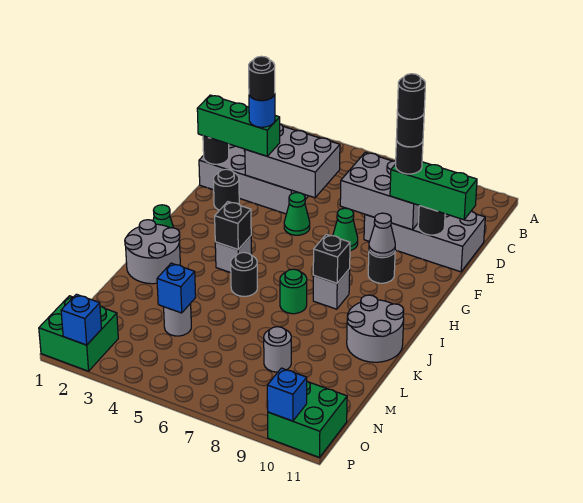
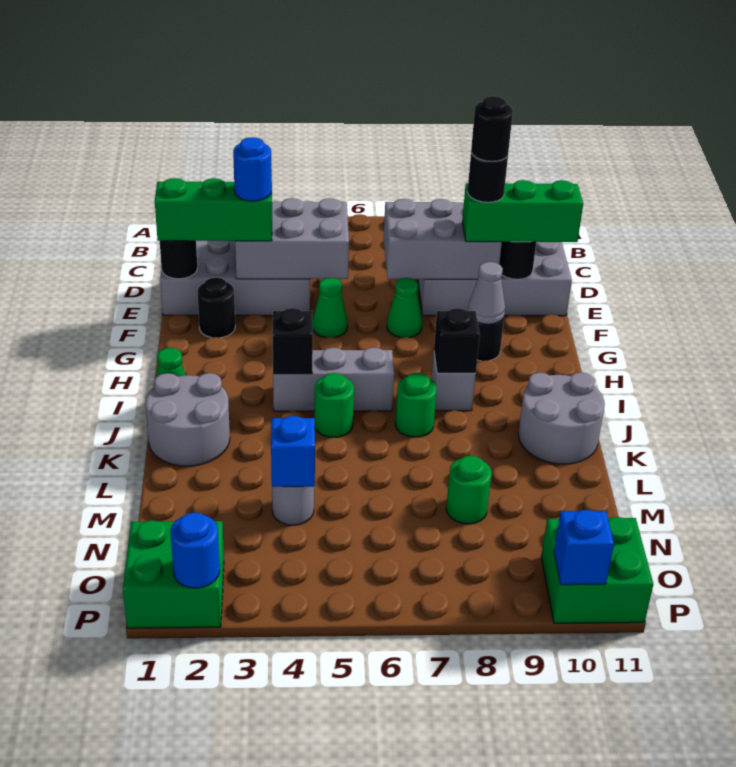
black round brick E3 level 5 -> none
black round brick E9 level 6 -> none
grey brick I4 level 1 -> grey brick I4:I6 level 1
black round brick J5 level 1 -> green round brick J5 level 1
grey round brick M8 level 1 -> green round brick M8 level 1
blue brick P2 level 2 -> blue round brick P2 level 2

